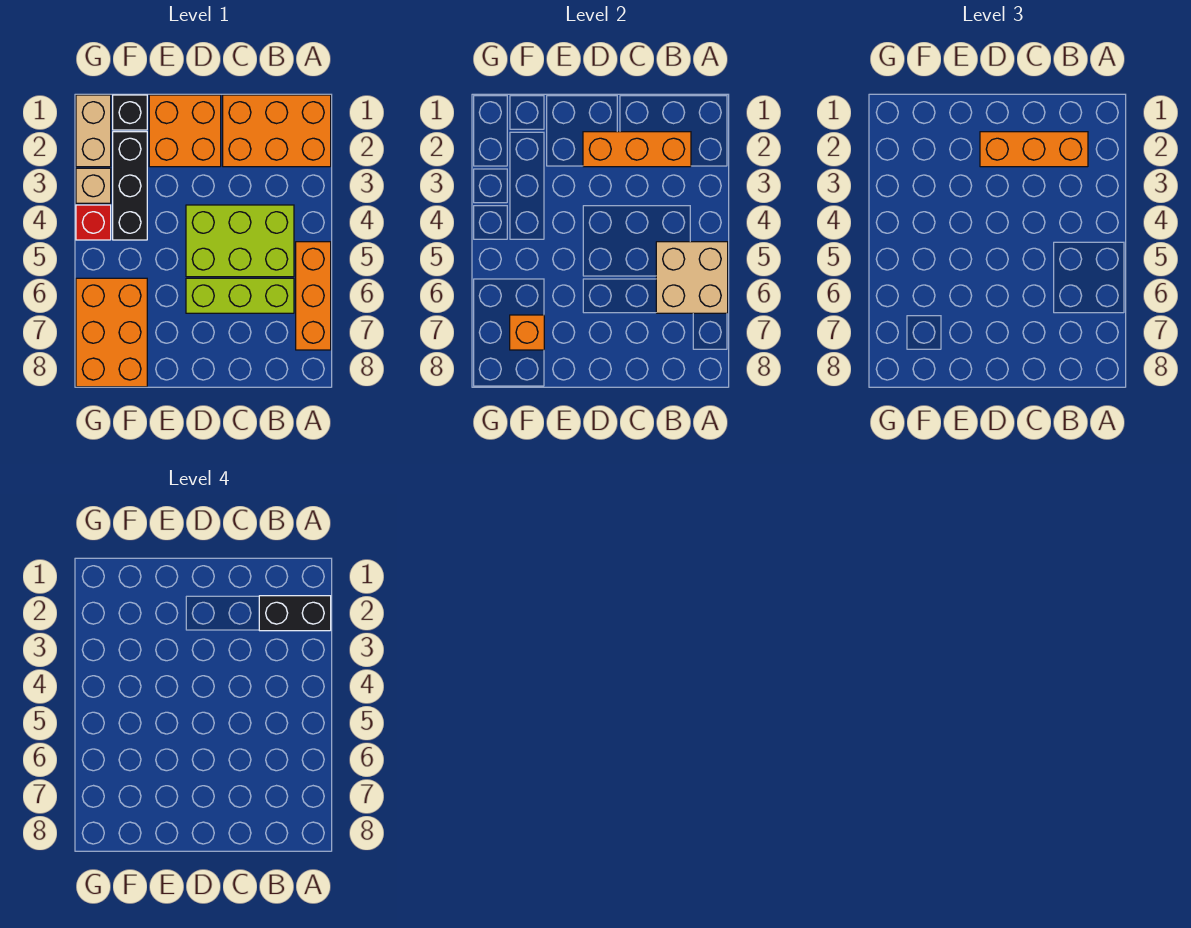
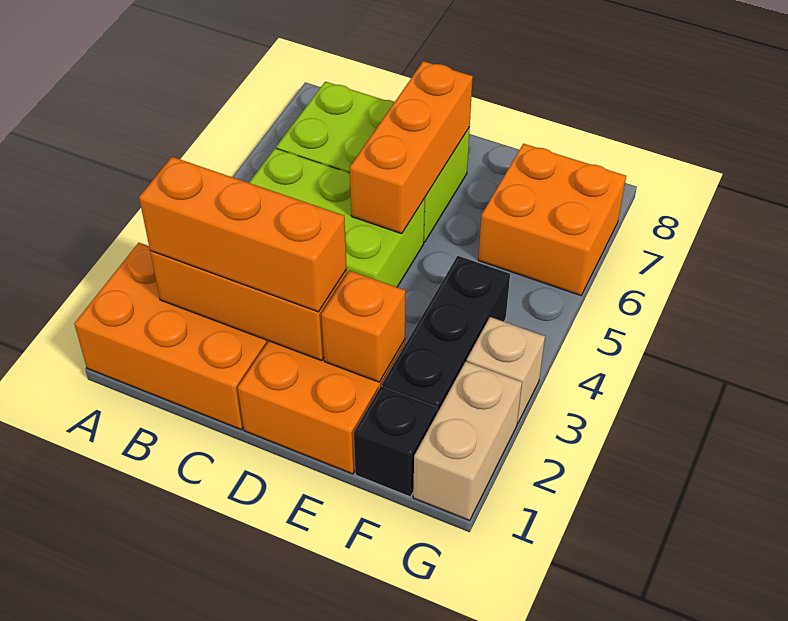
black brick A2:B2 level 4 -> none
orange brick A5:A7 level 1 -> orange brick D5:D7 level 2
tan brick A5:B6 level 2 -> none
lime brick B6:D6 level 1 -> lime brick B6:D7 level 1
orange brick F6:G8 level 1 -> orange brick F6:G7 level 1
orange brick F7 level 2 -> orange brick E2 level 2
red brick G4 level 1 -> none

